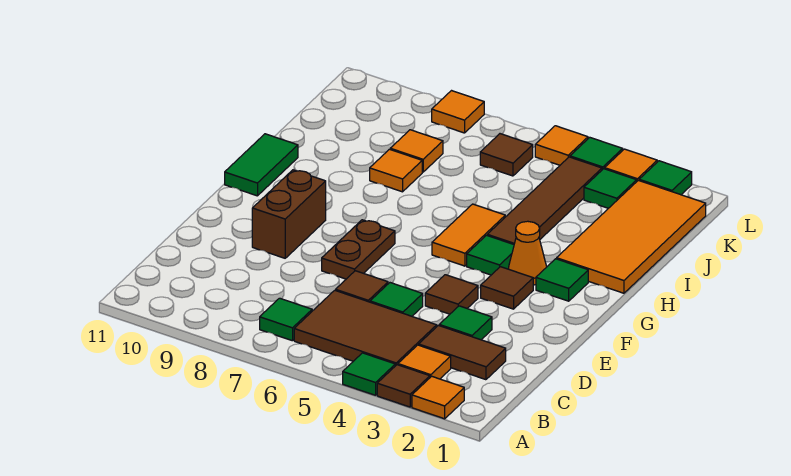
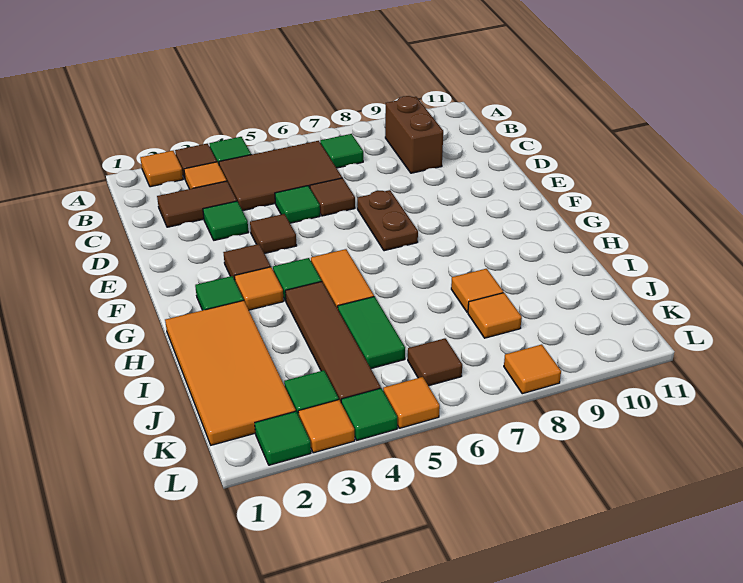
brown brick E9:F9 level 1 -> brown brick B9:C9 level 1
orange cone G3 level 1 -> orange tile G3 level 1
green tile G11:H11 level 1 -> green tile I5:J5 level 1

